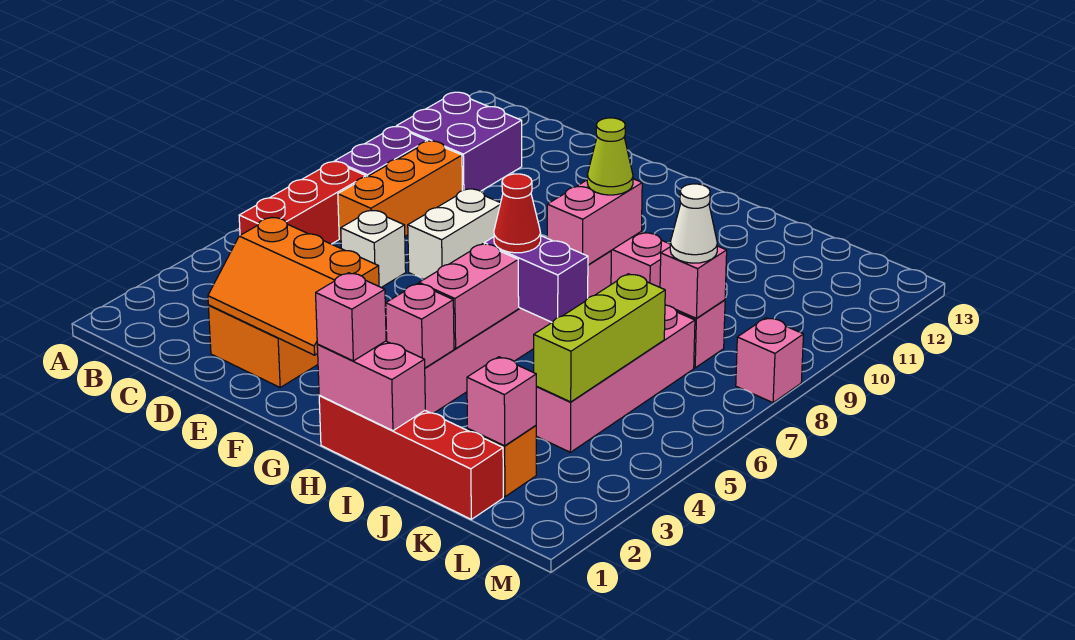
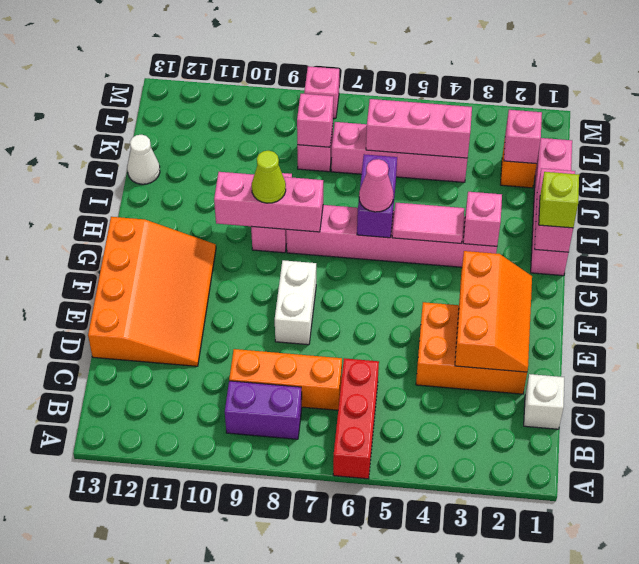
red brick B5:B7 level 1 -> red brick A6:C6 level 1
purple brick B10:C11 level 1 -> none
white brick D6 level 1 -> white brick C1 level 1
none -> orange slope D11:G13 level 1 top 13
white brick E7:E8 level 1 -> white brick E8:F8 level 1
red brick H1:K1 level 1 -> pink brick H1:K1 level 1
pink brick H1 level 3 -> lime brick H1 level 3
pink brick H4:H5 level 2 -> pink tile H4:H5 level 2
red cone H6 level 3 -> pink cone H6 level 3
pink brick H8:H9 level 2 -> pink brick H8:H10 level 2
lime brick K4:K6 level 2 -> pink brick K4:K6 level 2
white cone K8 level 3 -> white cone J13 level 1

